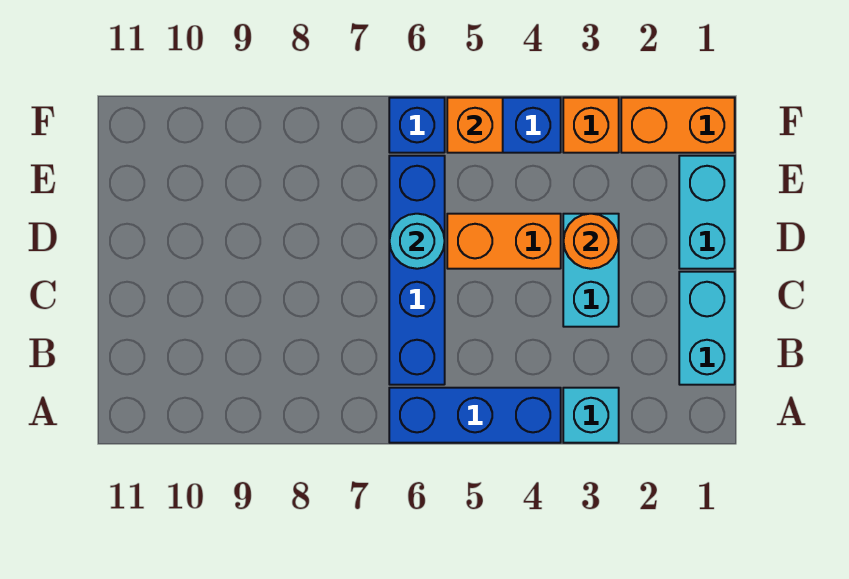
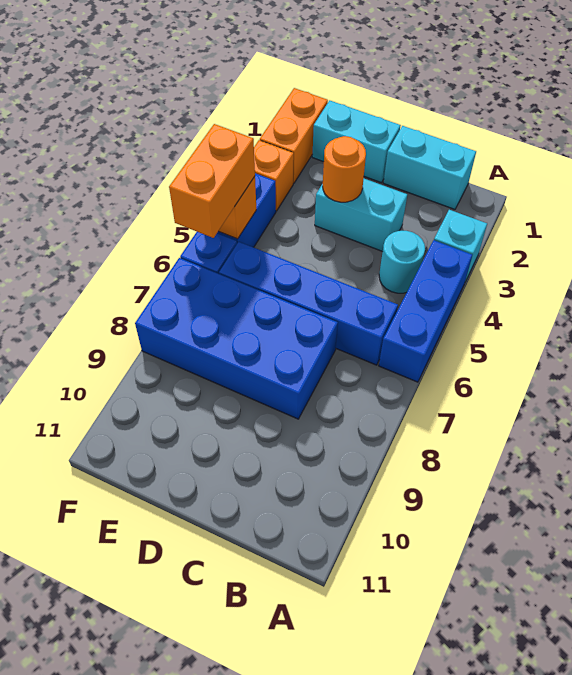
none -> blue brick C7:F8 level 1
orange brick D4:D5 level 1 -> orange brick F5:F6 level 3
cyan round brick D6 level 2 -> cyan round brick B4 level 1

